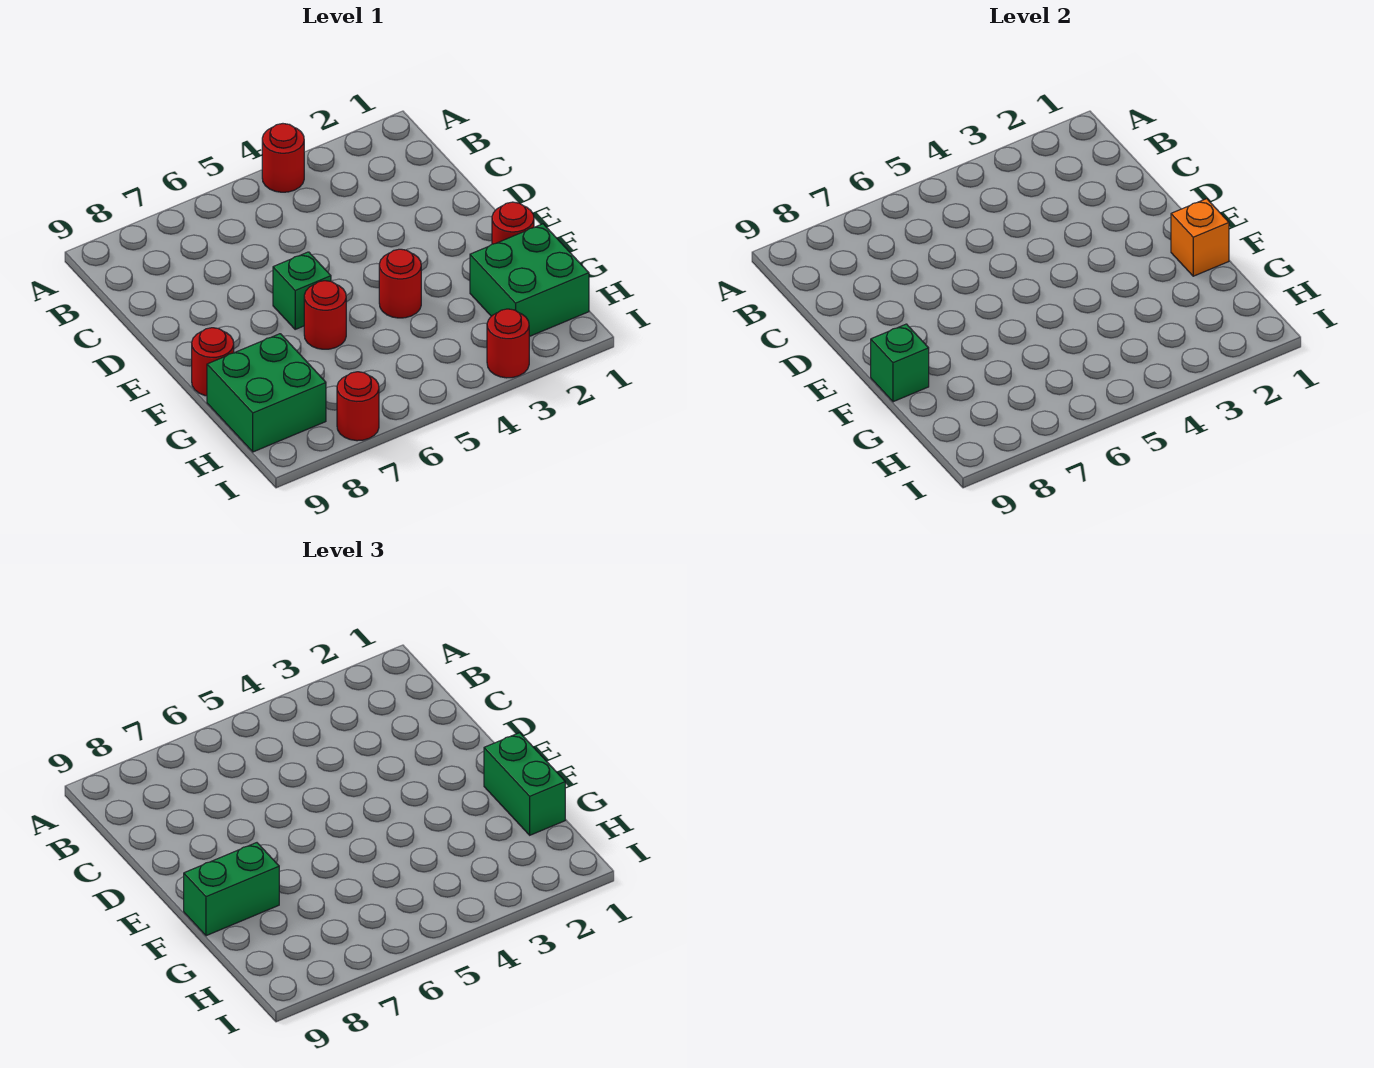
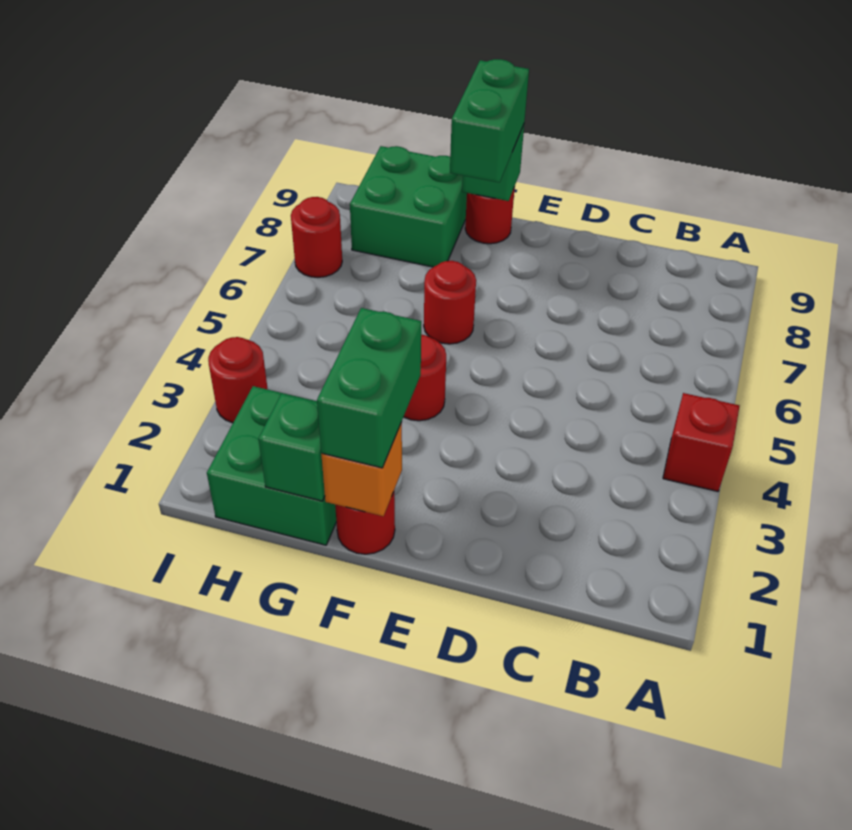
red round brick A4 level 1 -> red brick A4 level 1
green brick E6 level 1 -> green brick G1 level 2
green brick F1:G1 level 3 -> green brick F1:F2 level 3

